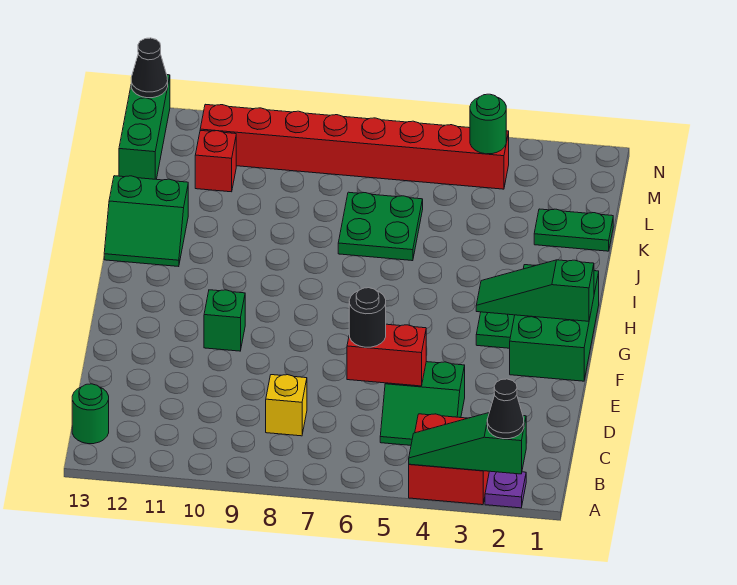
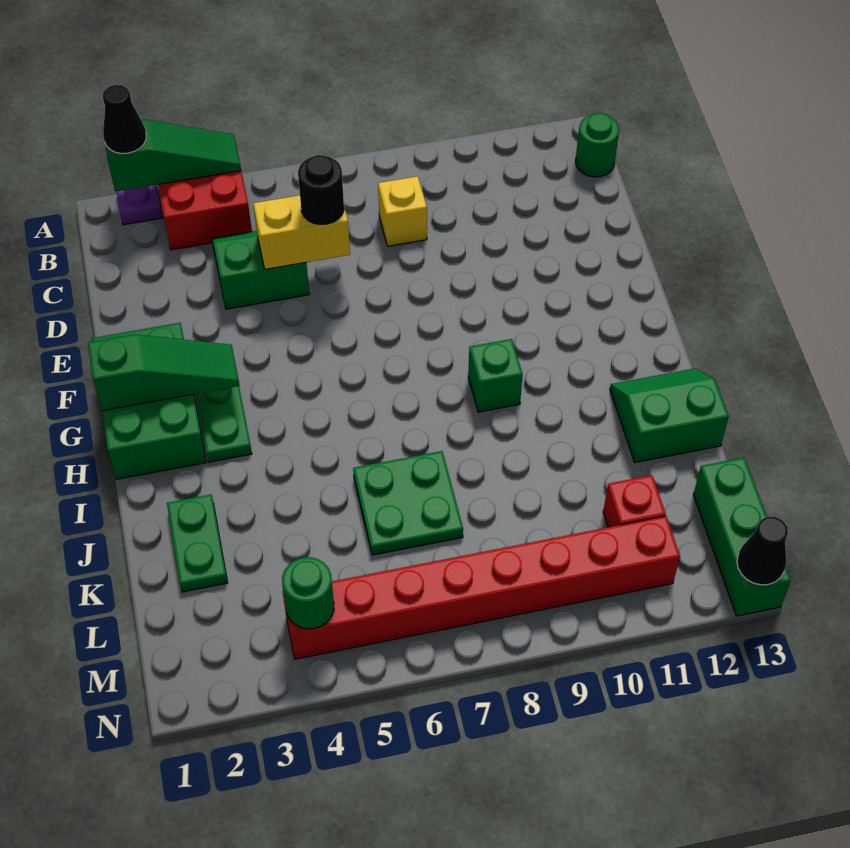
red brick D5:D6 level 2 -> yellow brick D5:D6 level 2
green brick F10 level 1 -> green brick H9 level 1
green plate K1:K2 level 1 -> green plate J2:K2 level 1

